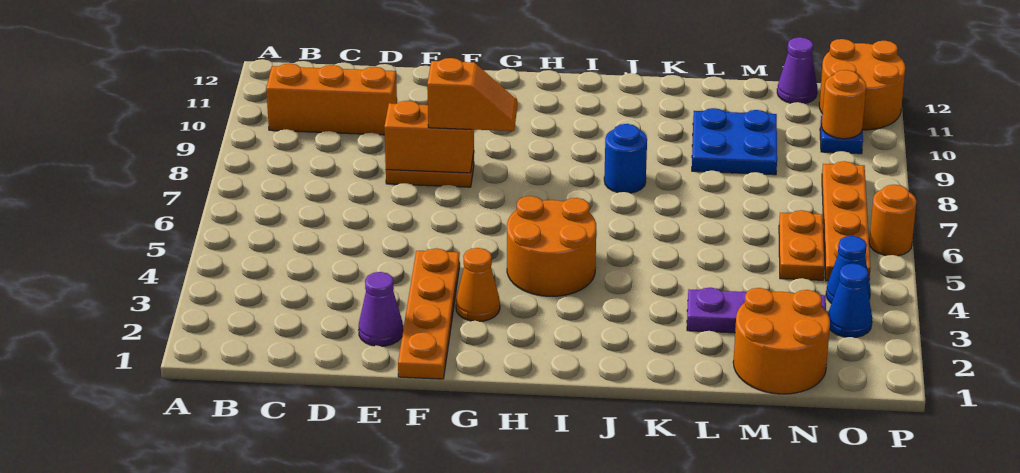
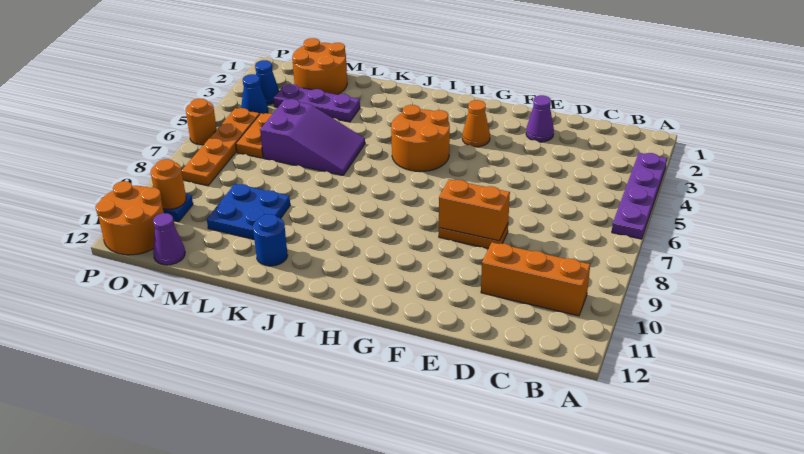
none -> purple plate A3:A6 level 1
orange plate F1:F4 level 1 -> none
orange slope F8:G8 level 3 top F -> none
blue round brick J8 level 1 -> blue round brick K11 level 1
none -> purple slope K5:M6 level 1 top M

